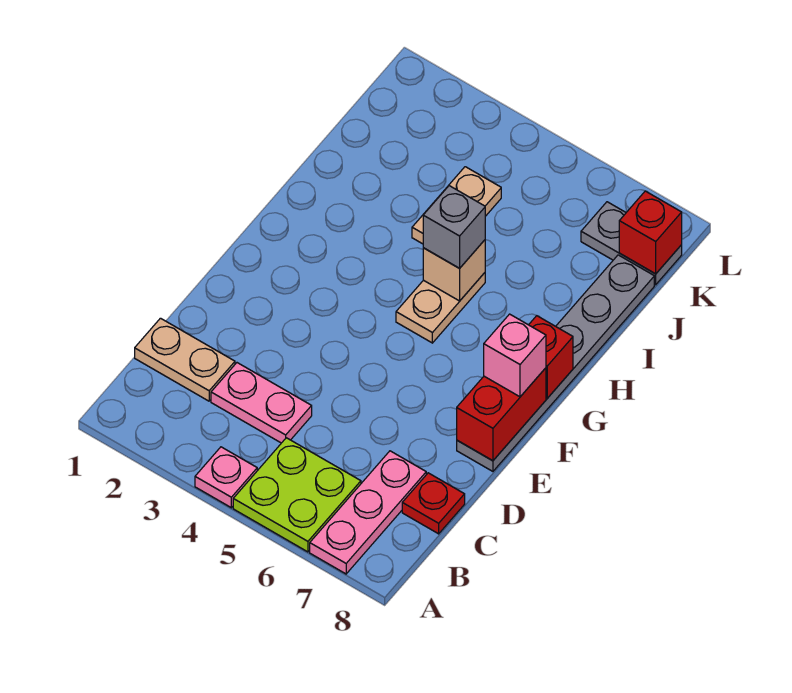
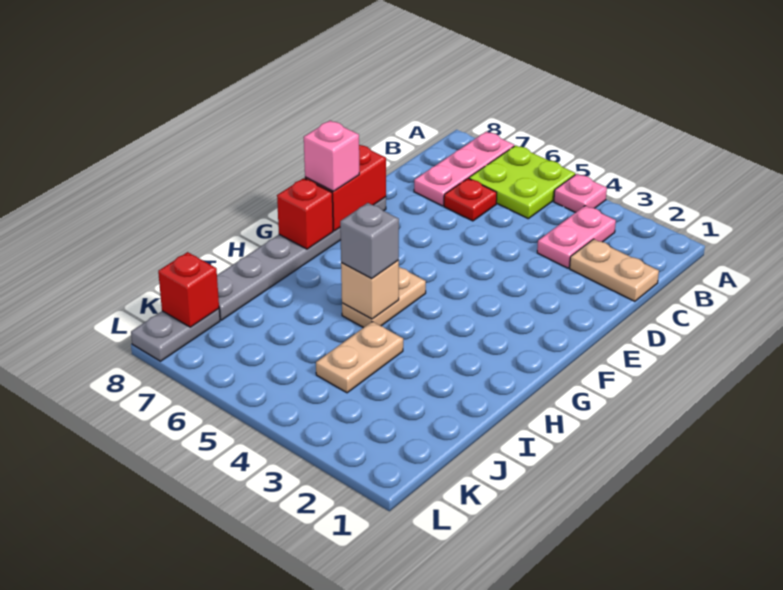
pink plate C3:C4 level 1 -> pink plate B3:C3 level 1
red plate C8 level 1 -> red plate C6 level 1
grey plate K7:K8 level 1 -> grey plate K8:L8 level 1

